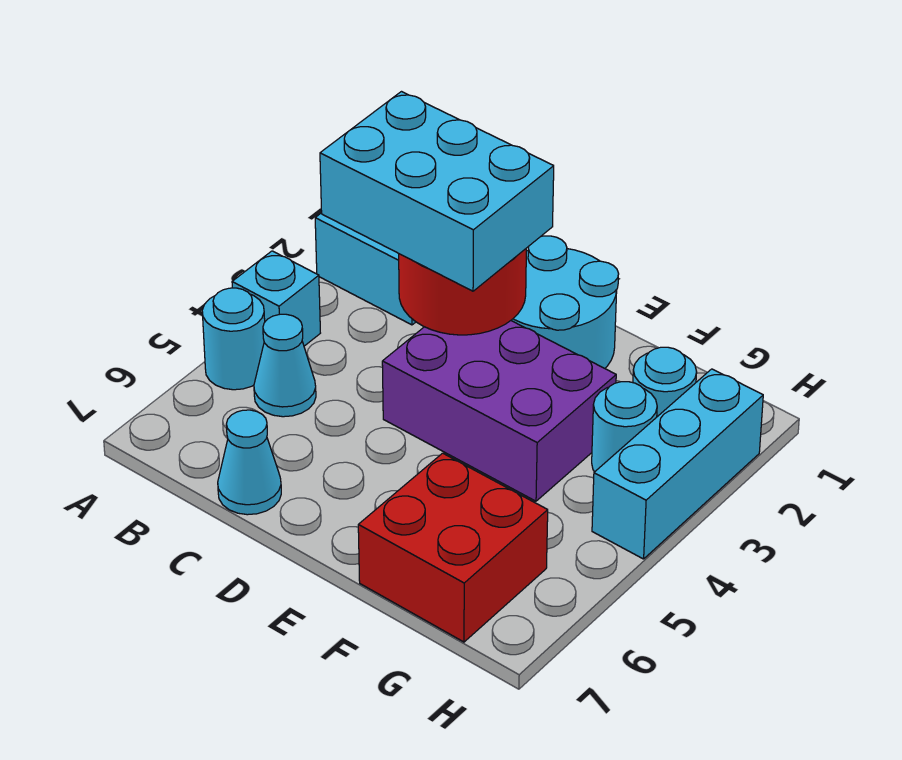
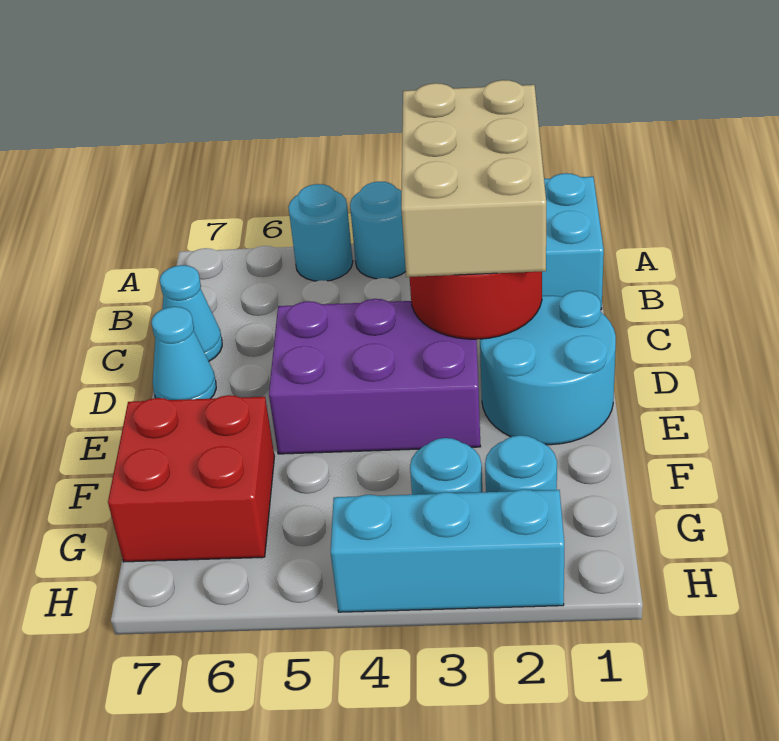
cyan brick A4 level 1 -> cyan round brick A4 level 1
cyan brick B2:D3 level 3 -> tan brick B2:D3 level 3
cyan cone B5 level 1 -> cyan cone D7 level 1
purple brick D3:F4 level 1 -> purple brick D3:E5 level 1

